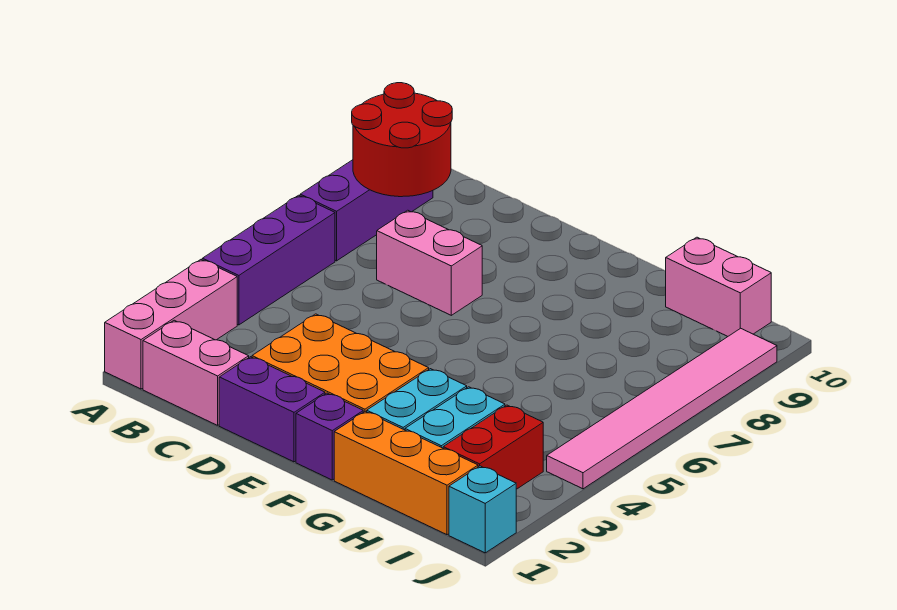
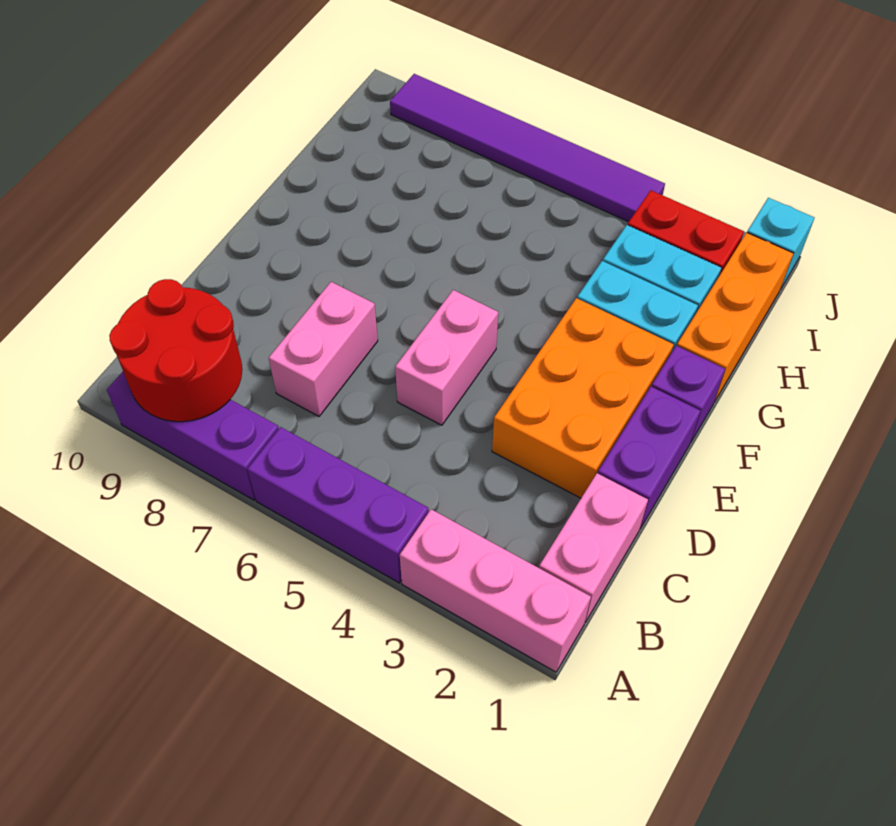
pink brick H10:I10 level 1 -> pink brick D5:E5 level 1
pink tile J4:J9 level 1 -> purple tile J4:J9 level 1

